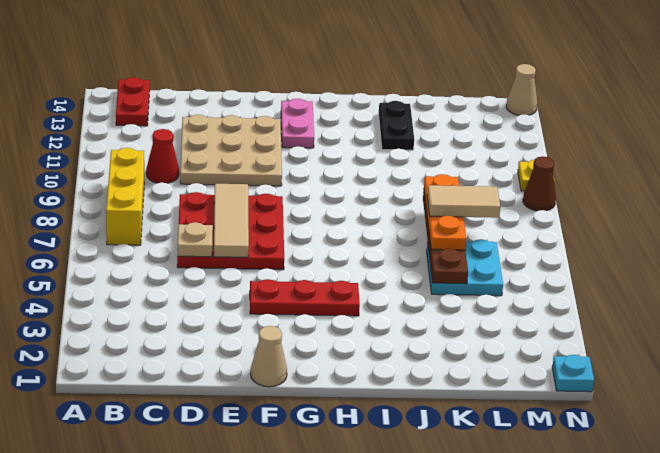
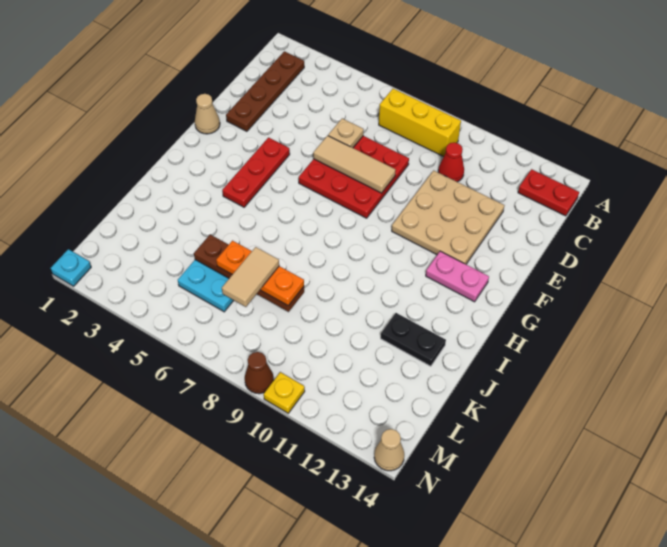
none -> brown plate B2:E2 level 1

